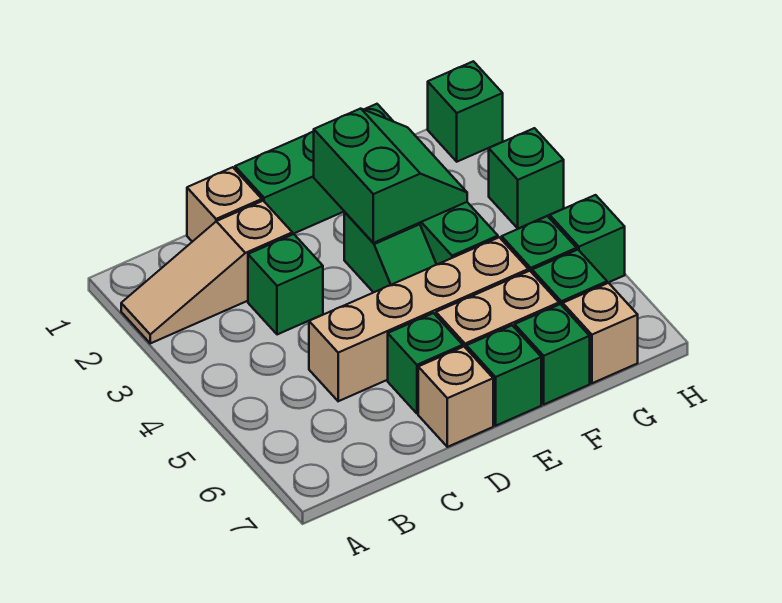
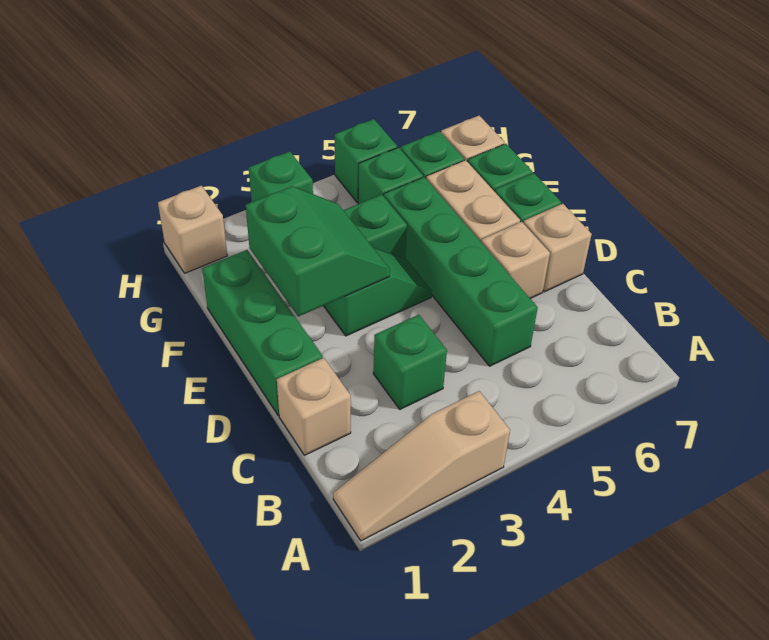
tan slope A2:C2 level 1 top C -> tan slope A1:A3 level 1 top 3
tan brick C5:F5 level 1 -> green brick C5:F5 level 1
green brick D6 level 1 -> tan brick D6 level 1
green slope E2:F3 level 2 top E -> green slope E2:F3 level 2 top 2
green brick H1 level 1 -> tan brick H1 level 1

